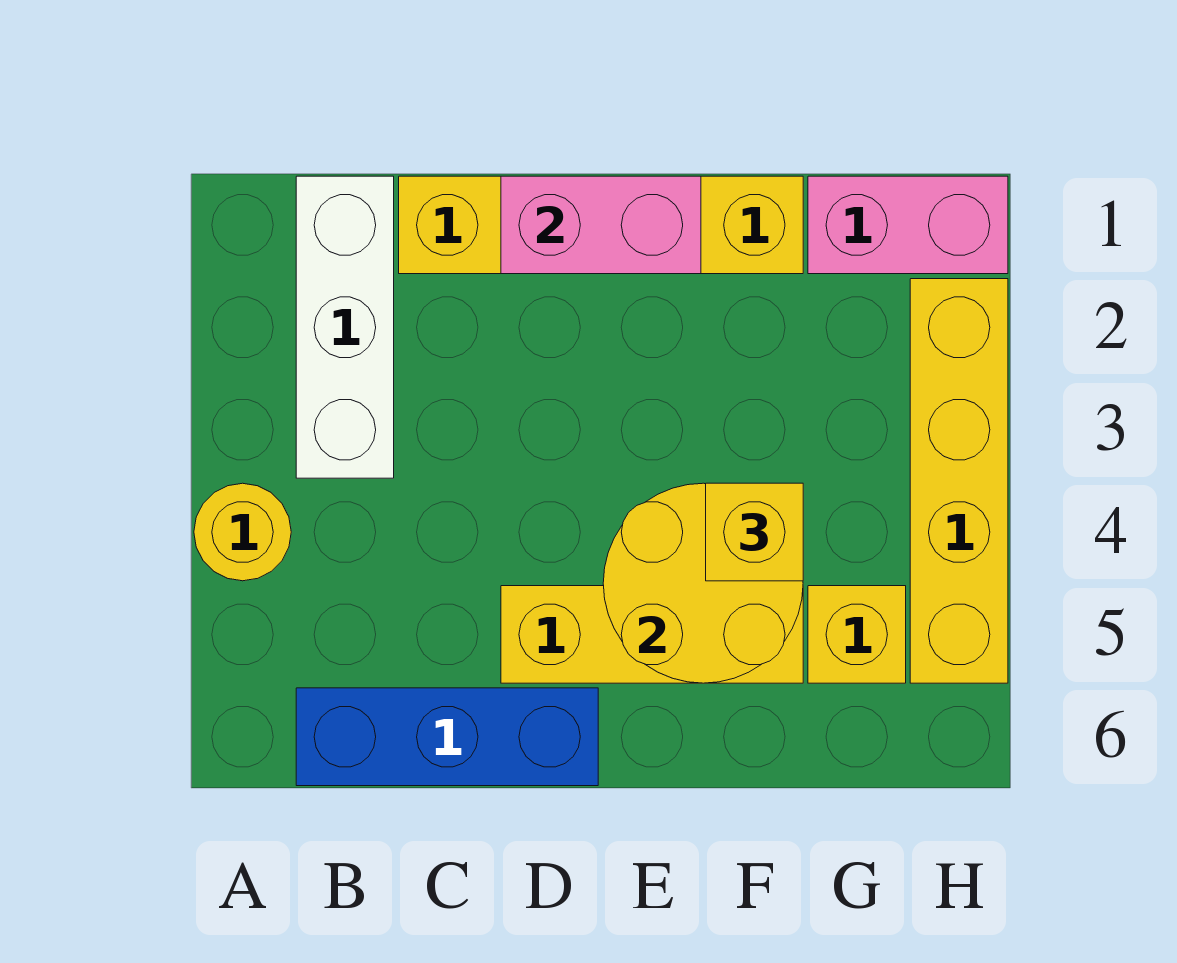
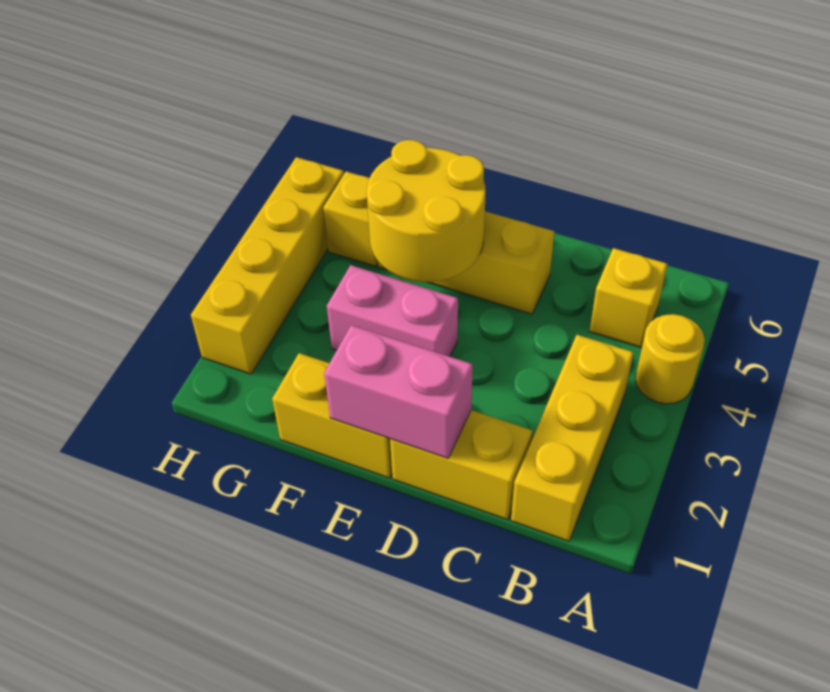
white brick B1:B3 level 1 -> yellow brick B1:B3 level 1
blue brick B6:D6 level 1 -> none
yellow brick F4 level 3 -> yellow brick B5 level 1
pink brick G1:H1 level 1 -> pink brick E3:F3 level 1

